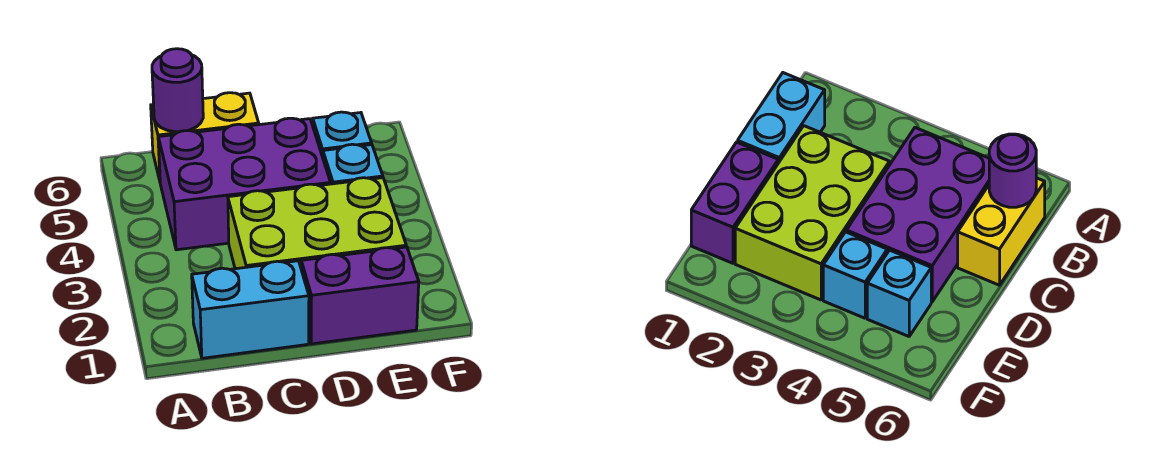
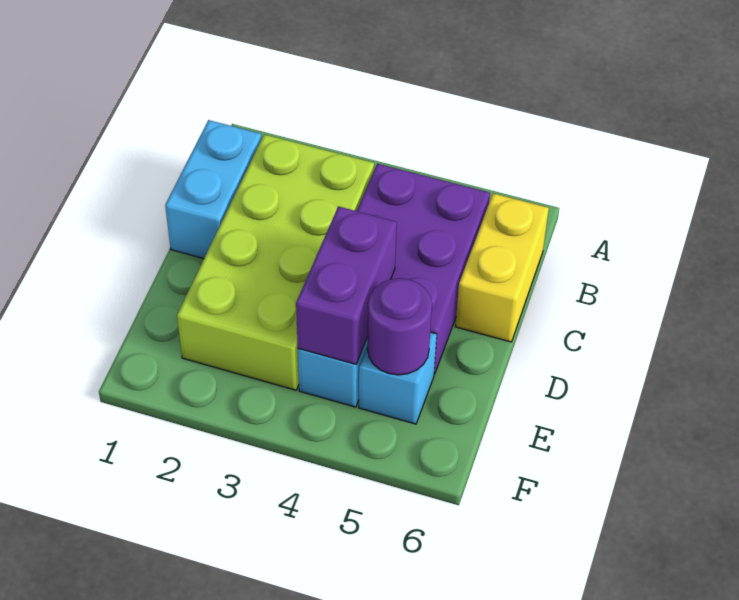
purple round brick B6 level 2 -> purple round brick E5 level 2
lime brick C2:E3 level 1 -> lime brick B2:E3 level 1
purple brick D1:E1 level 1 -> purple brick D4:E4 level 2

